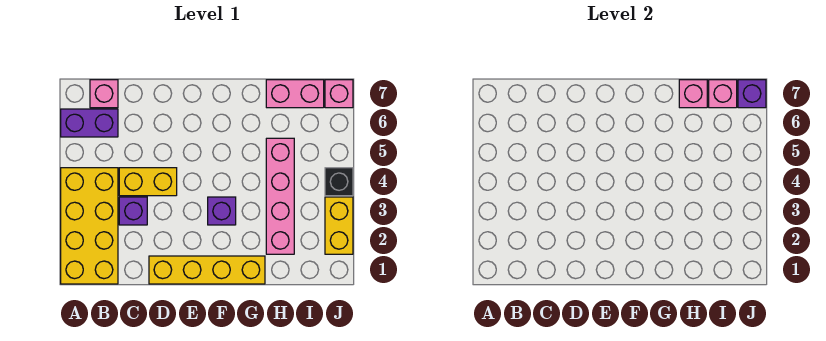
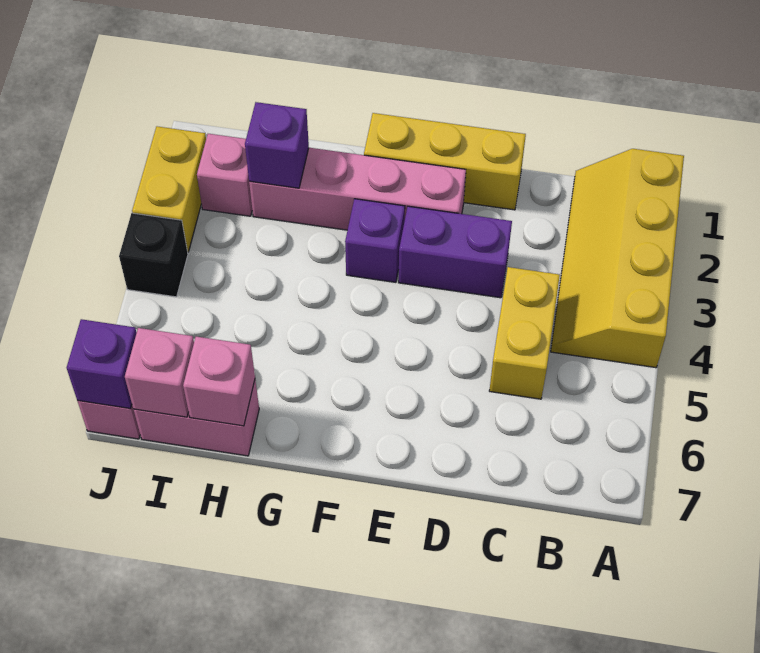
yellow brick A1:B4 level 1 -> yellow slope A1:B4 level 1 top A
purple brick A6:B6 level 1 -> purple brick D3:E3 level 1
pink brick B7 level 1 -> pink brick I2 level 1
purple brick C3 level 1 -> purple brick H2 level 2
yellow brick C4:D4 level 1 -> yellow brick C4:C5 level 1
yellow brick D1:G1 level 1 -> yellow brick D1:F1 level 1
pink brick H2:H5 level 1 -> pink brick E2:H2 level 1

